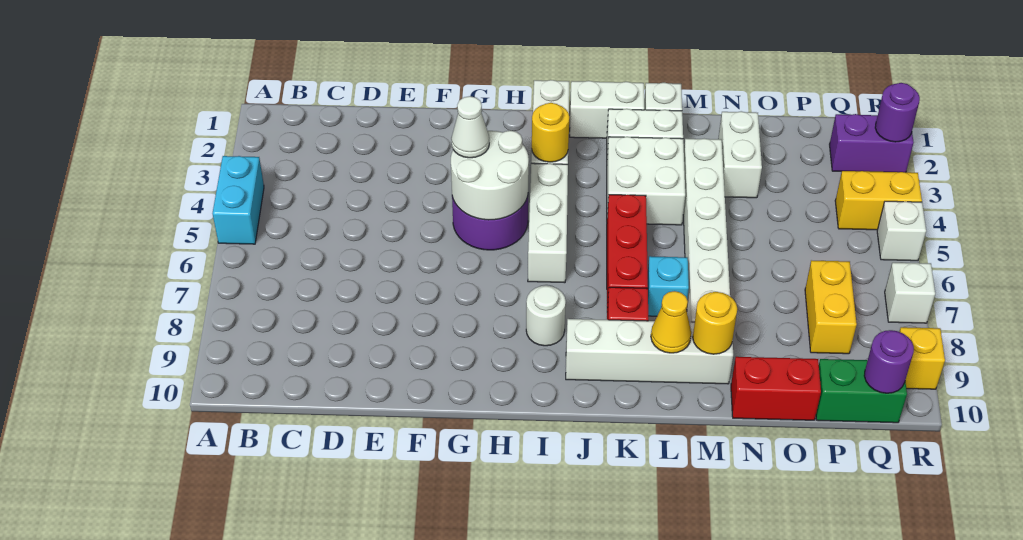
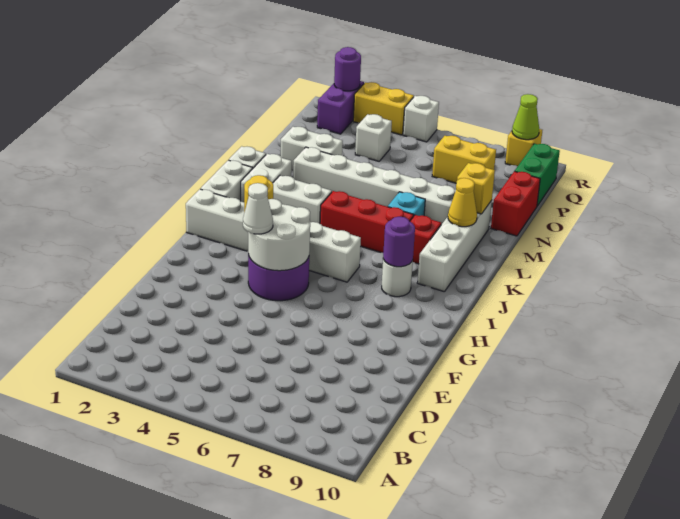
cyan brick A4:A5 level 1 -> none
white brick K3:L4 level 1 -> white brick K3:K4 level 1
yellow round brick M9 level 2 -> yellow brick M9 level 2
yellow brick Q4:R4 level 1 -> yellow brick R3:R4 level 1
purple round brick Q10 level 2 -> purple round brick I8 level 2
white brick R7 level 1 -> white brick P4 level 1
none -> lime cone R9 level 2

